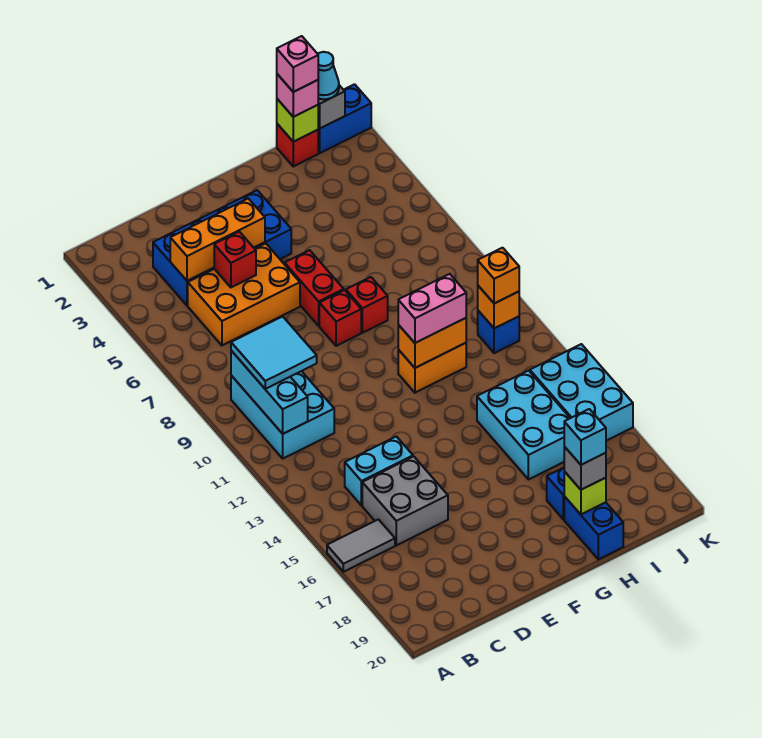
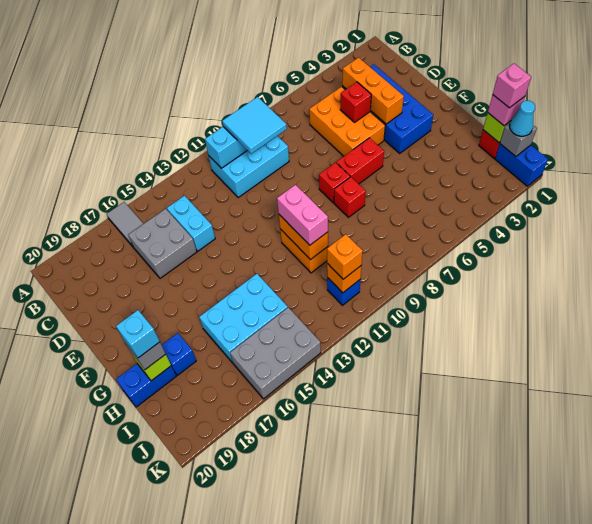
cyan brick J14:K16 level 1 -> grey brick J14:K16 level 1

